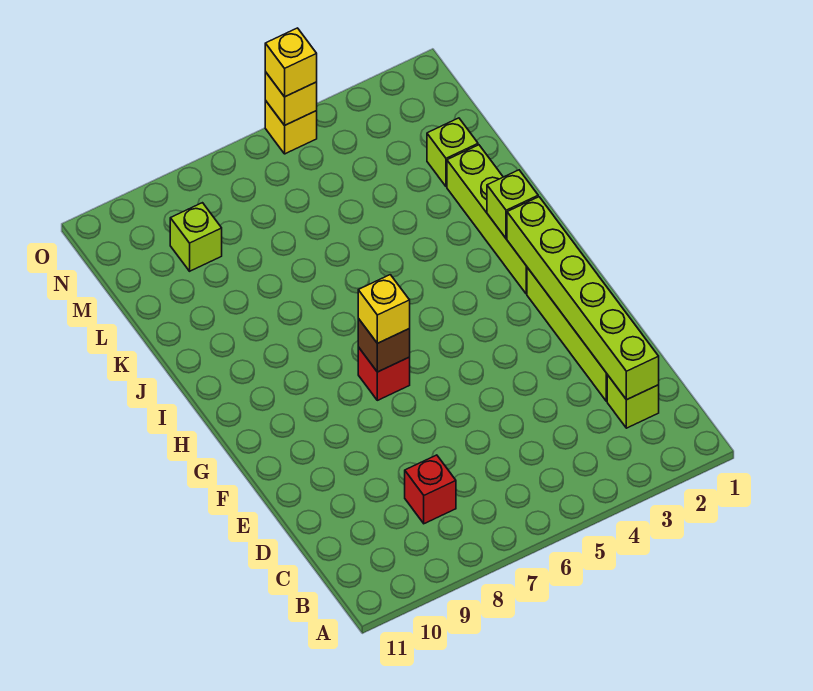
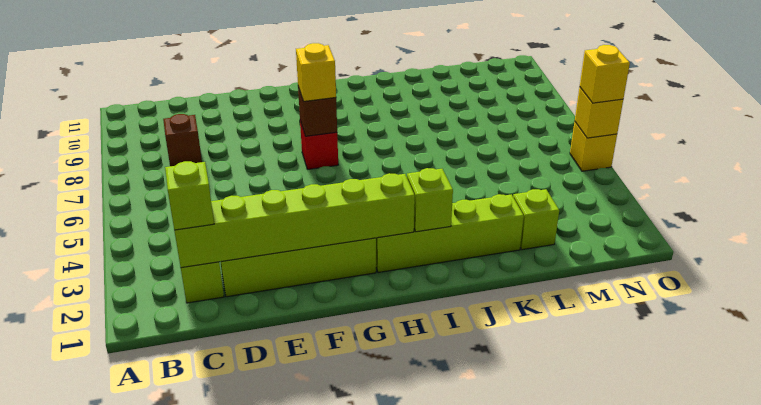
red brick C8 level 1 -> brown brick C8 level 1
lime brick M9 level 1 -> lime brick C2 level 3

